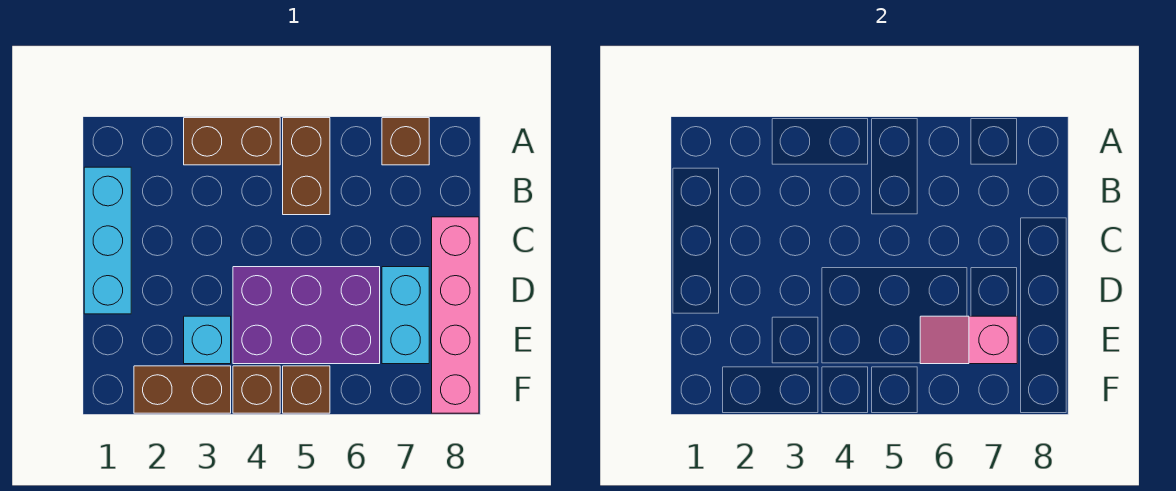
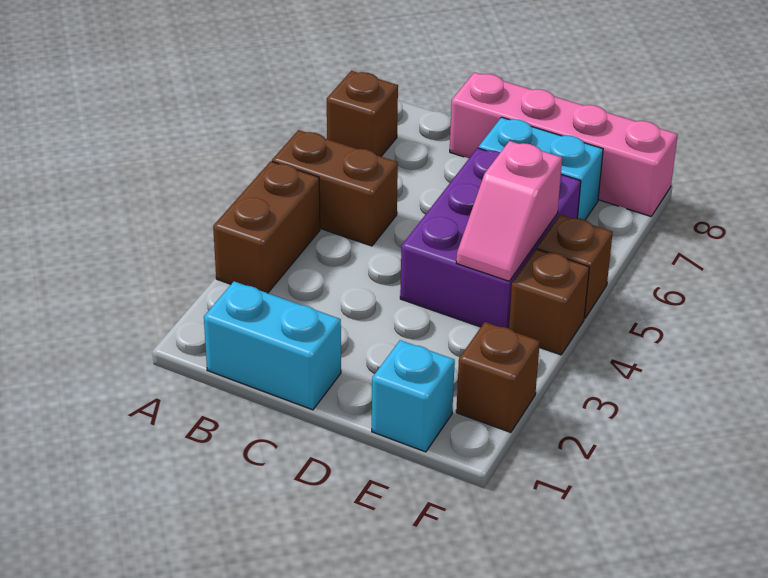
cyan brick B1:D1 level 1 -> cyan brick B1:C1 level 1
cyan brick E3 level 1 -> cyan brick E1 level 1
pink slope E6:E7 level 2 top 7 -> pink slope E4:E5 level 2 top 5
brown brick F2:F3 level 1 -> brown brick F2 level 1

